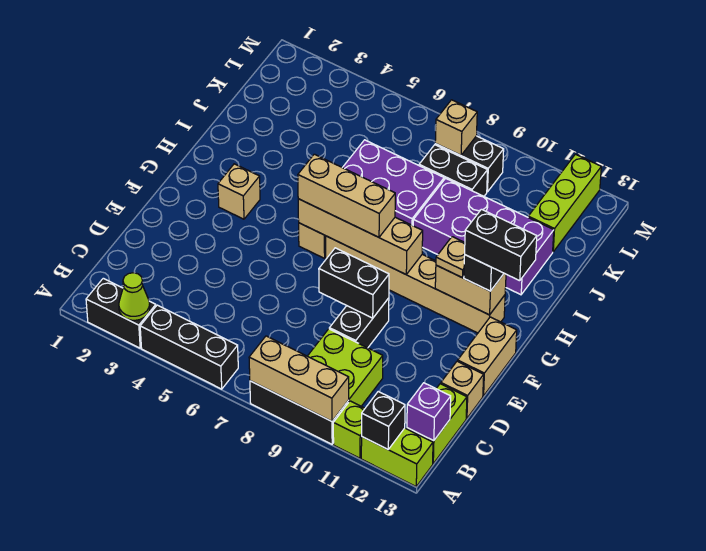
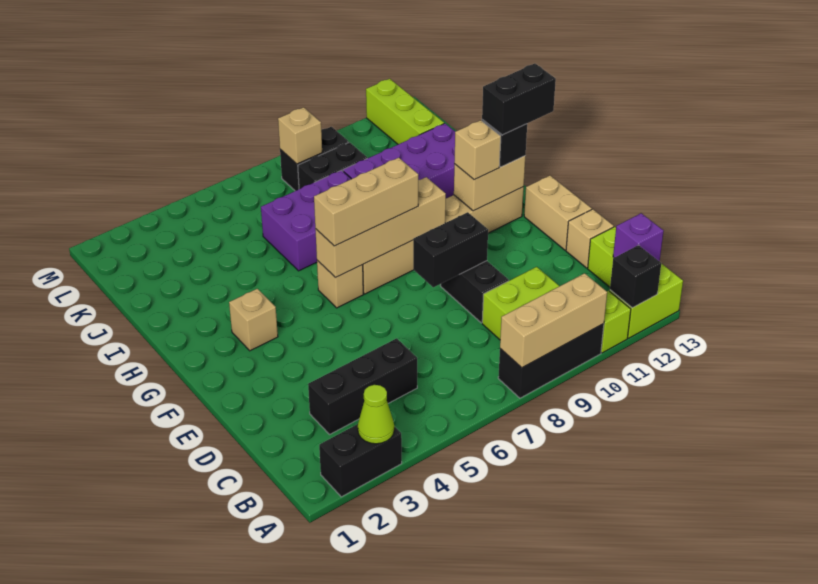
black brick A4:A6 level 1 -> black brick C3:C5 level 1
tan plate G11 level 3 -> tan brick G11 level 3

